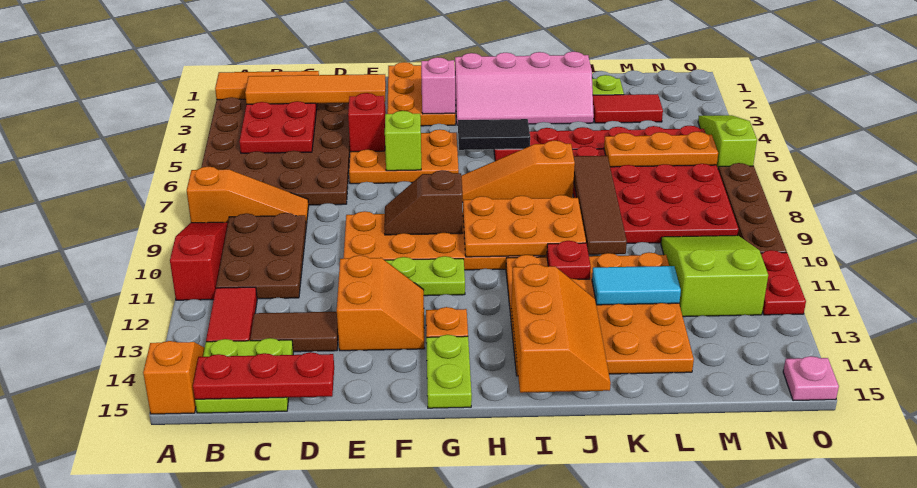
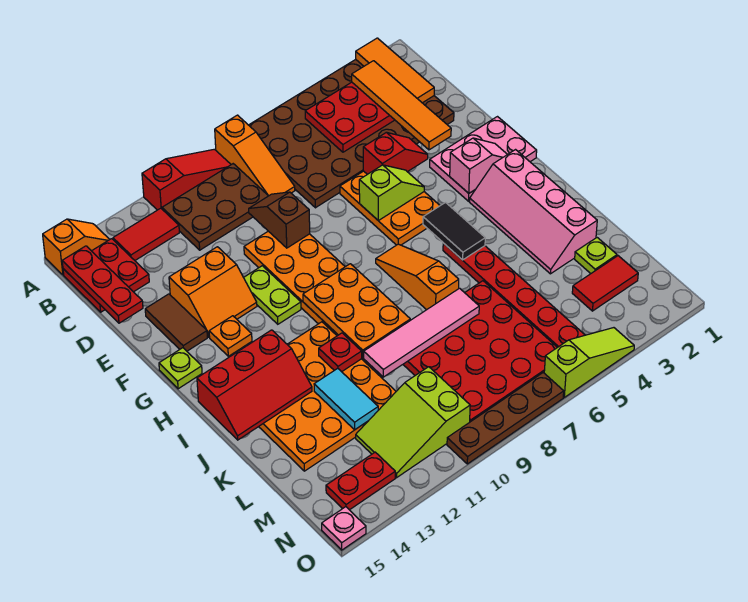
lime plate B14:C15 level 1 -> red plate B14:C15 level 1
brown tile C13:D13 level 1 -> brown tile E14:F14 level 1
orange plate F1:G3 level 1 -> pink plate F1:G3 level 1
brown slope F9:G9 level 2 top G -> brown slope D9:E9 level 2 top E
lime plate G14:G15 level 1 -> lime plate G15 level 1
orange slope I13:J15 level 2 top I -> red slope I13:J15 level 2 top I
brown tile K7:K10 level 2 -> pink tile K7:K10 level 2
red tile L3:M3 level 1 -> red tile M2:M3 level 1
orange plate L6:N6 level 2 -> none
lime slope M10:N12 level 1 top 12 -> lime slope M10:N12 level 1 top 10
red plate O11:O12 level 1 -> red plate N13:N14 level 1

